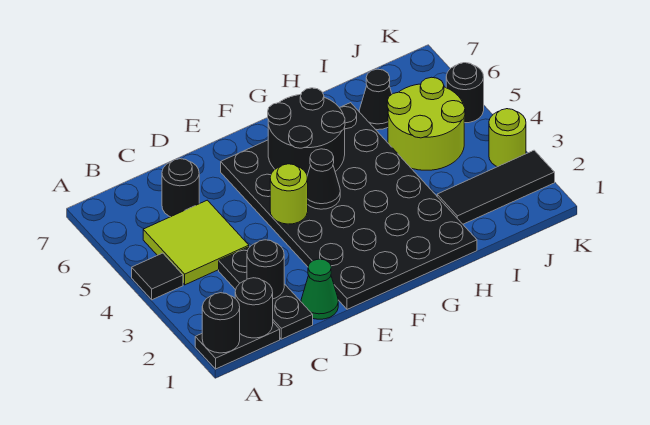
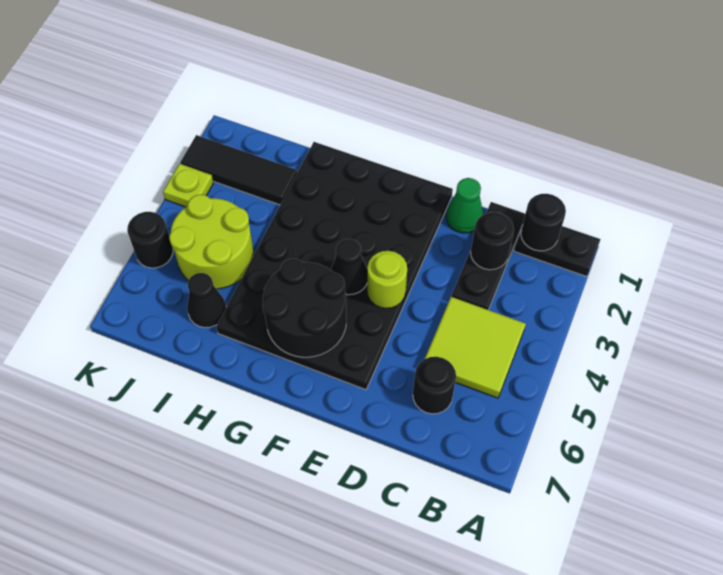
black round brick A1 level 2 -> none
black tile A4 level 1 -> none
lime round brick K3 level 1 -> lime plate K3 level 1

